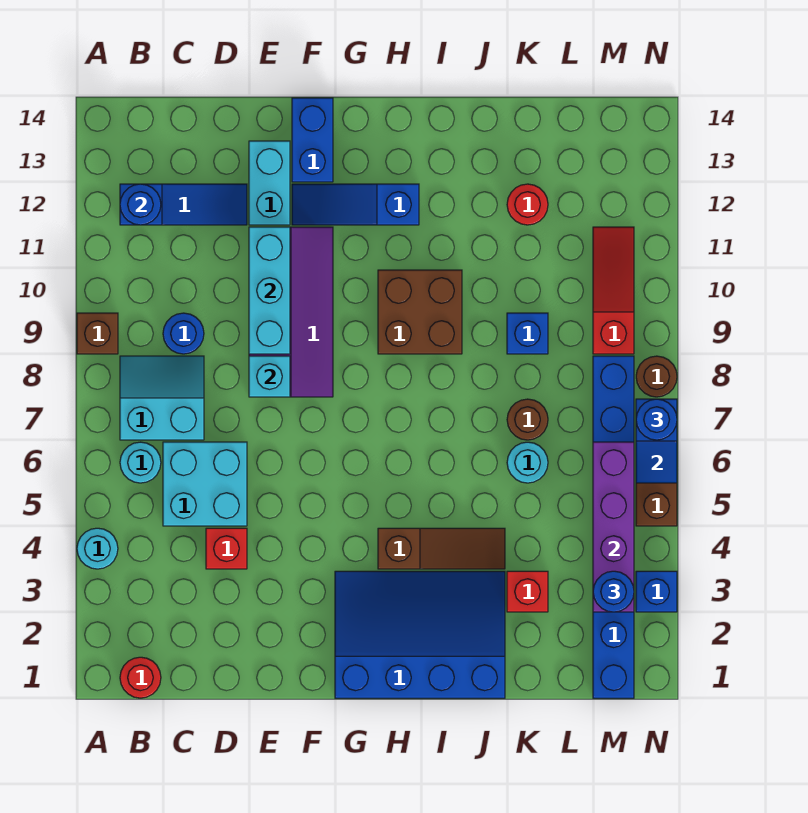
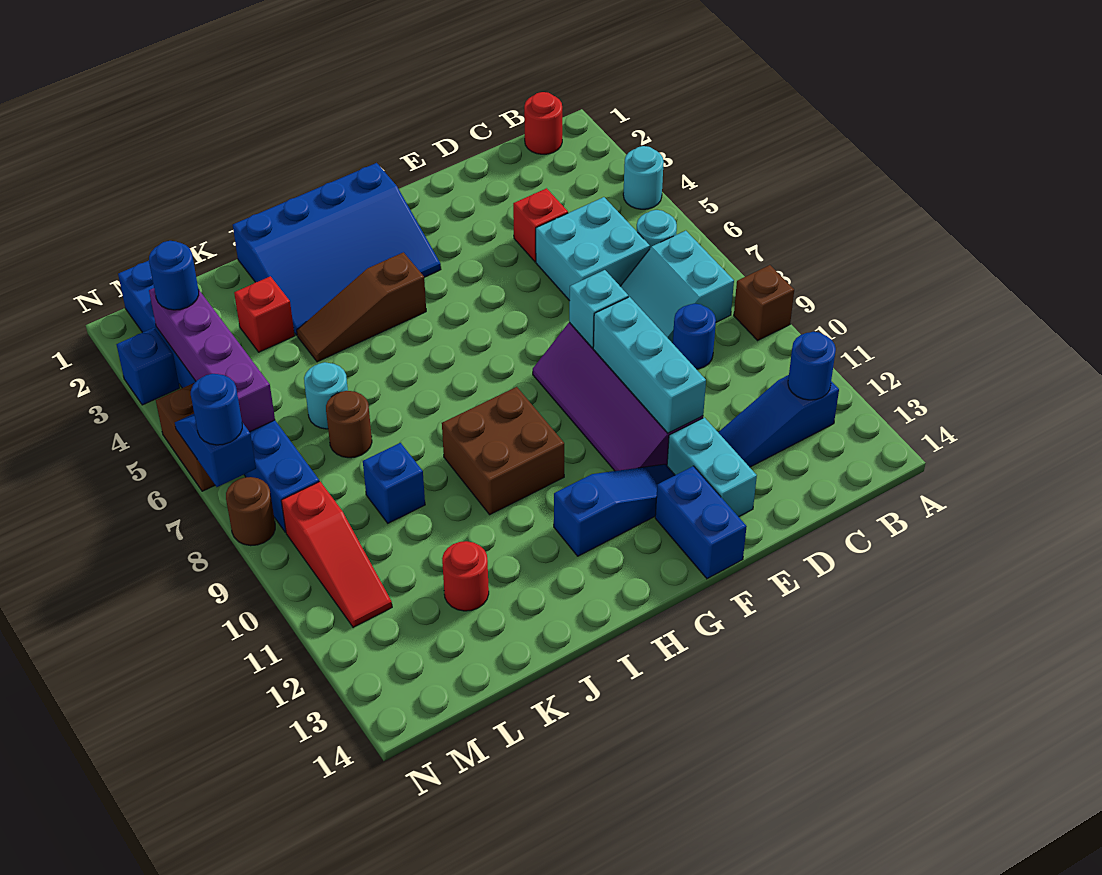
cyan slope B7:C8 level 1 top 7 -> cyan slope B7:C8 level 1 top B

